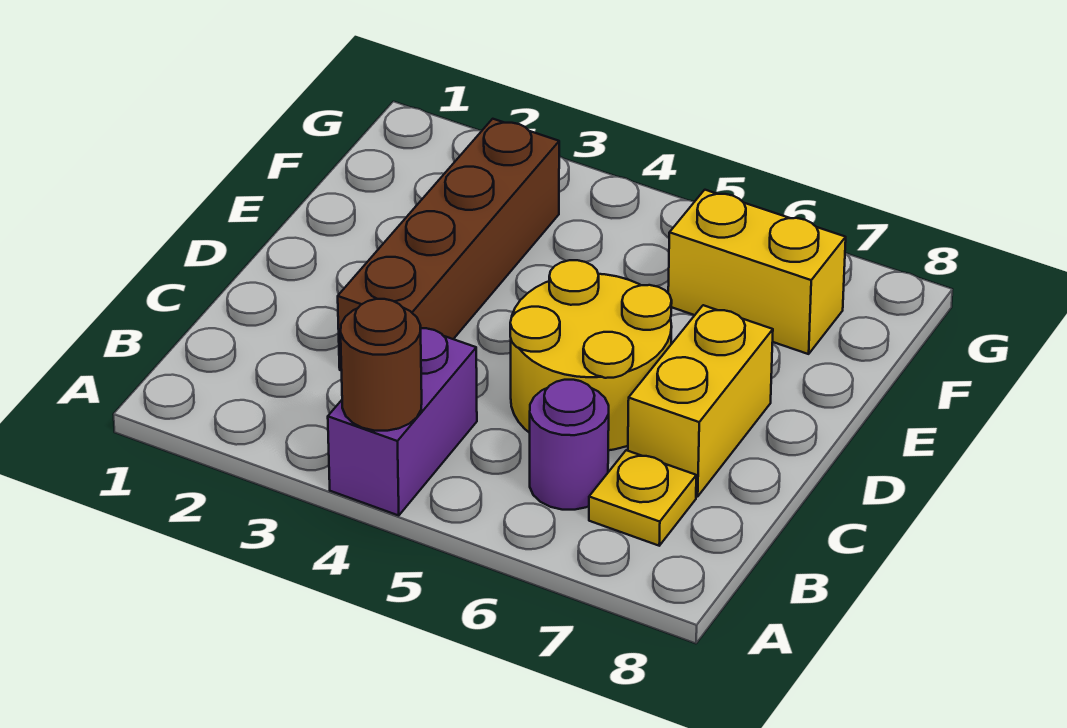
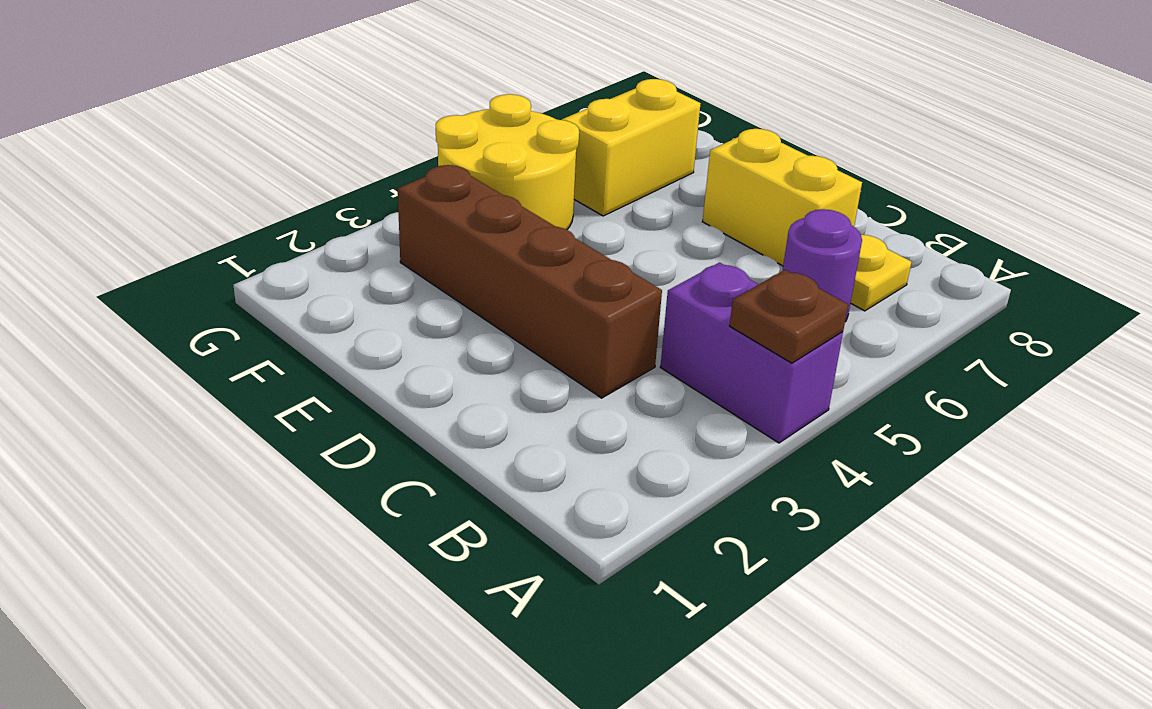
brown round brick A4 level 2 -> brown plate A4 level 2
yellow round brick C5:D6 level 1 -> yellow round brick F4:G5 level 1

